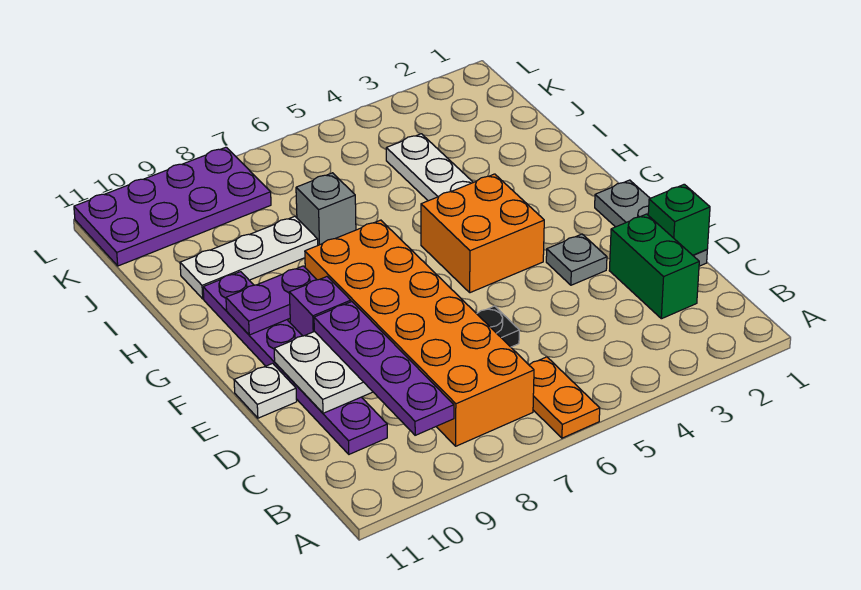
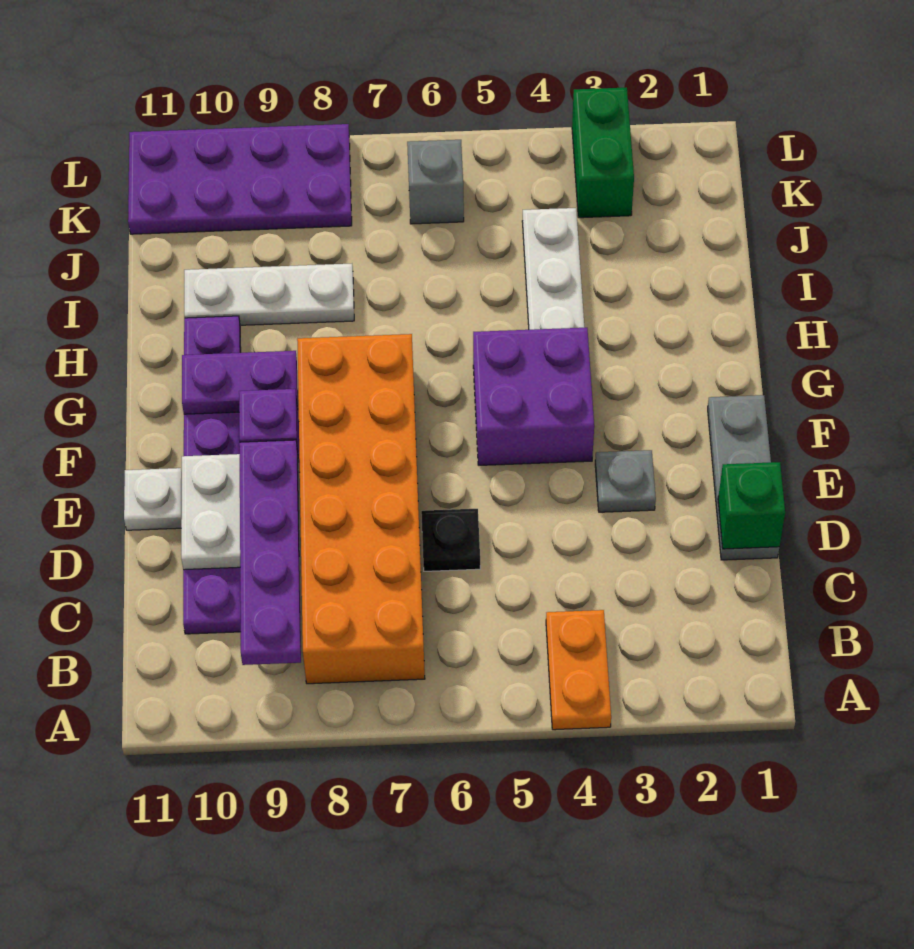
orange plate A6:B6 level 1 -> orange plate A4:B4 level 1
green brick C2:D2 level 1 -> green brick K3:L3 level 1
orange brick F4:G5 level 1 -> purple brick F4:G5 level 1
grey brick I7 level 1 -> grey brick K6 level 1

